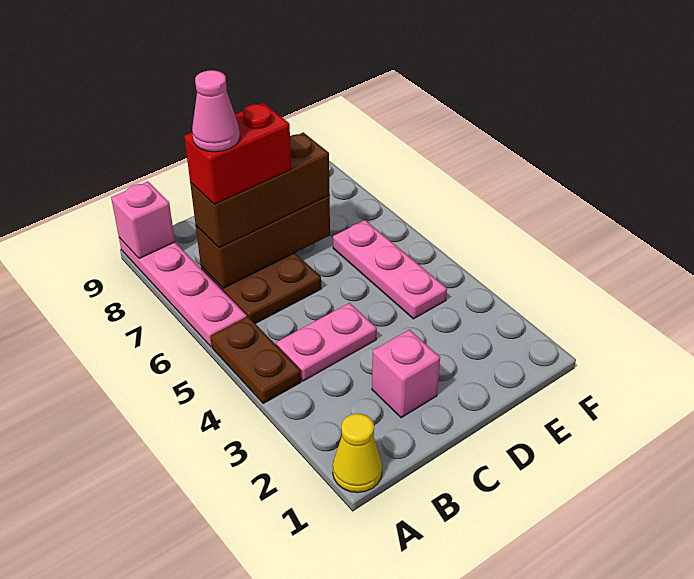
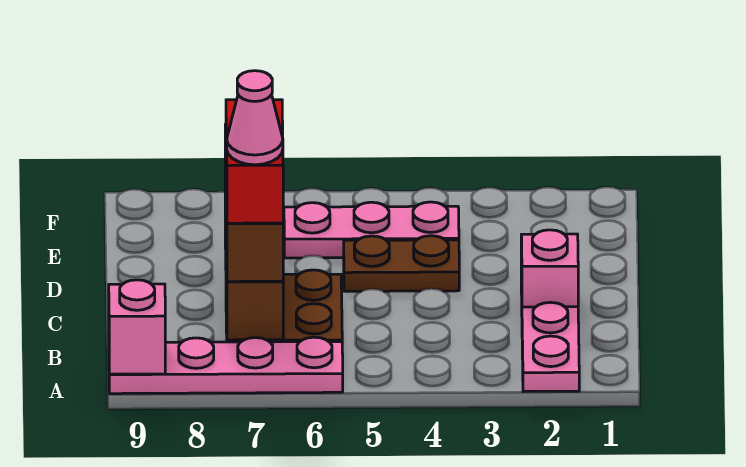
yellow cone A1 level 1 -> none
brown plate A4:A5 level 1 -> brown plate D4:D5 level 1
pink plate B4:C4 level 1 -> pink plate A2:B2 level 1

